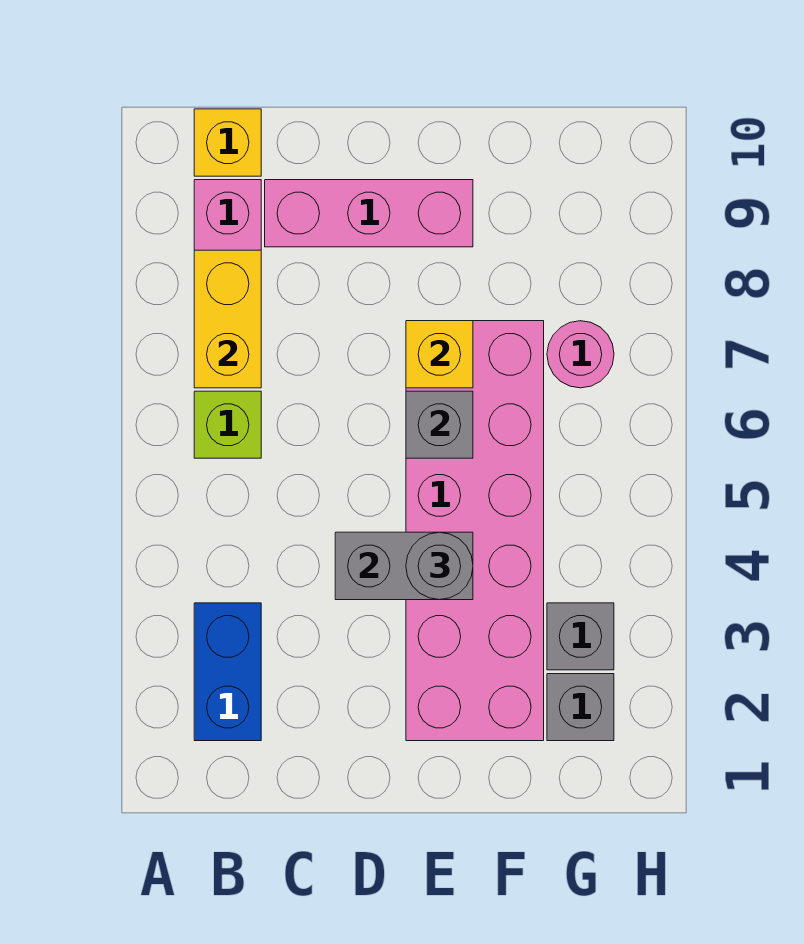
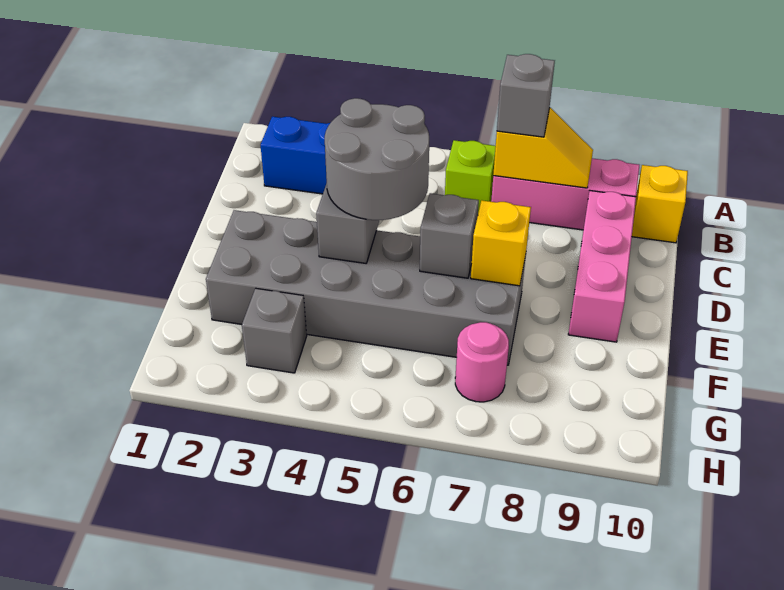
yellow brick B7:B8 level 2 -> yellow slope B7:B8 level 2 top 7
pink brick E2:F7 level 1 -> grey brick E2:F7 level 1
grey round brick E4 level 3 -> grey round brick D4:E5 level 3
grey brick G2 level 1 -> grey brick B7 level 3

